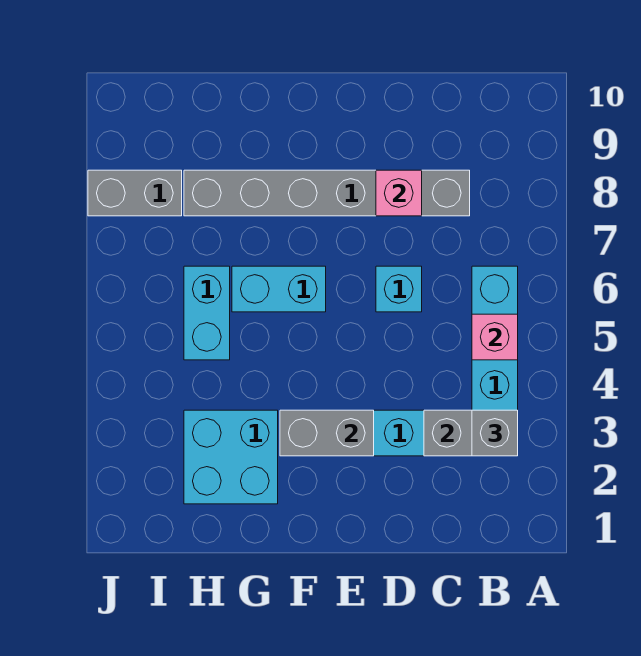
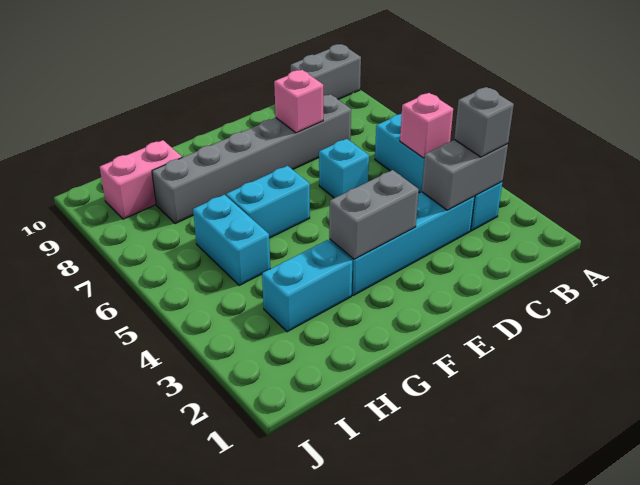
cyan brick G2:H3 level 1 -> cyan brick G3:H3 level 1
none -> pink brick H9:I9 level 1
grey brick I8:J8 level 1 -> grey brick A10:B10 level 1

